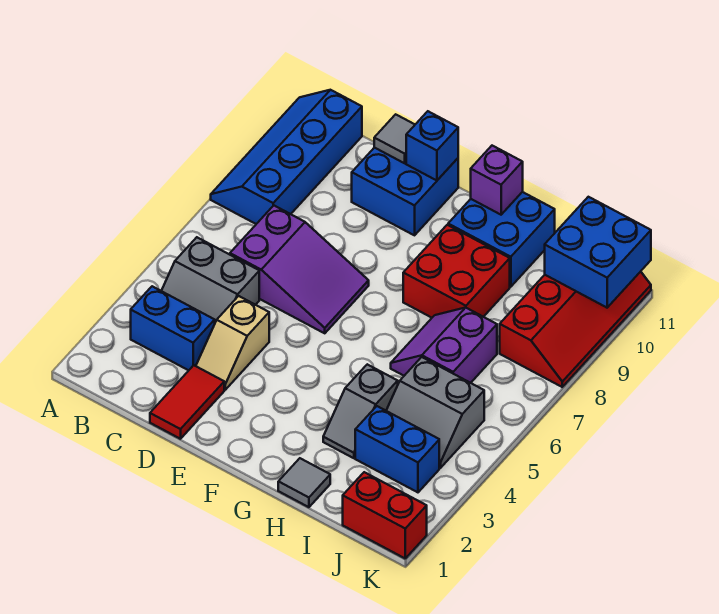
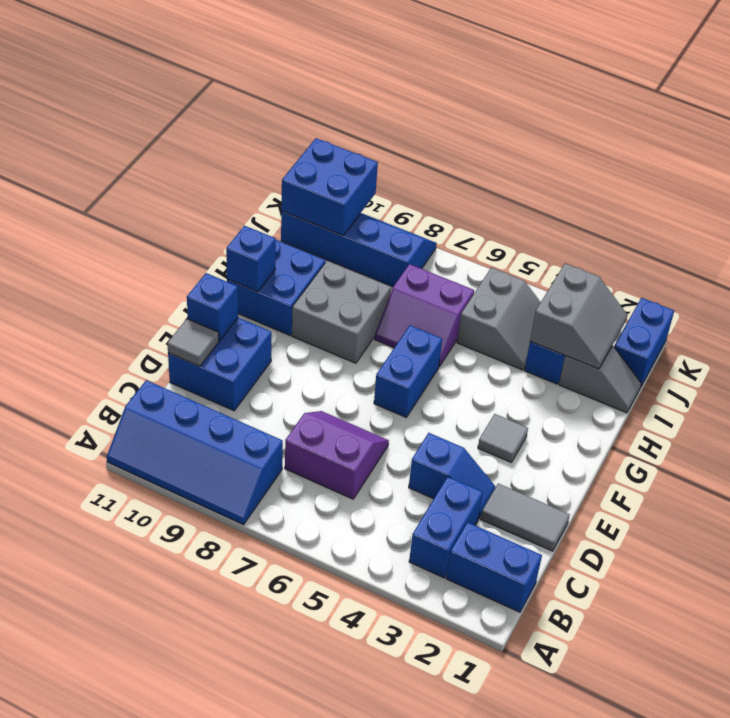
none -> blue brick B1:B2 level 1
grey slope B4:C5 level 1 top 5 -> grey slope I2:J3 level 2 top 3
purple slope C6:E7 level 1 top C -> purple slope C6:D7 level 1 top C
red tile D1:D2 level 1 -> grey tile D1:D2 level 1
tan slope D3:D4 level 1 top 4 -> blue slope D3:D4 level 1 top 4
none -> blue brick F6:G6 level 1
red brick G8:H9 level 1 -> grey brick G8:H9 level 1
purple brick G11 level 2 -> blue brick G11 level 2
grey tile H1 level 1 -> grey tile F3 level 1
grey slope H3:H4 level 1 top 4 -> grey slope I1:I2 level 1 top 2
red brick J1:K1 level 1 -> blue brick J1:K1 level 1
red slope J8:K11 level 1 top J -> blue slope J8:K11 level 1 top J

